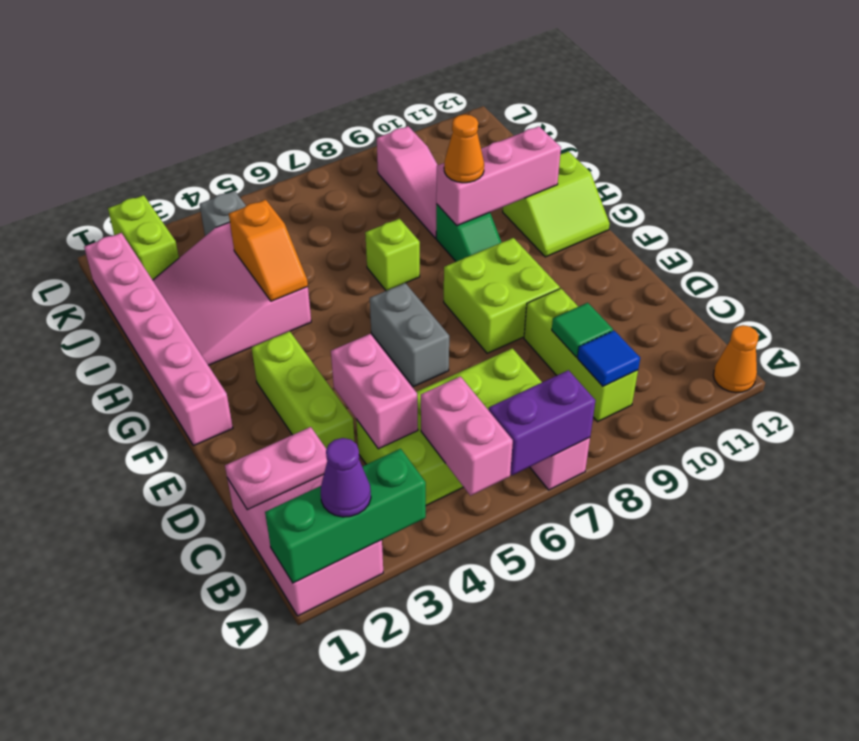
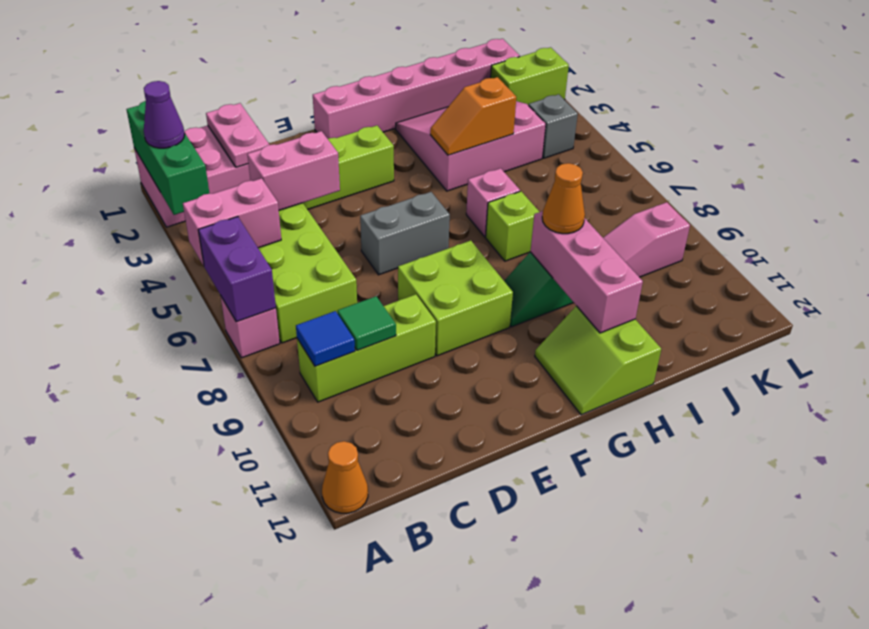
none -> pink brick H6 level 1

